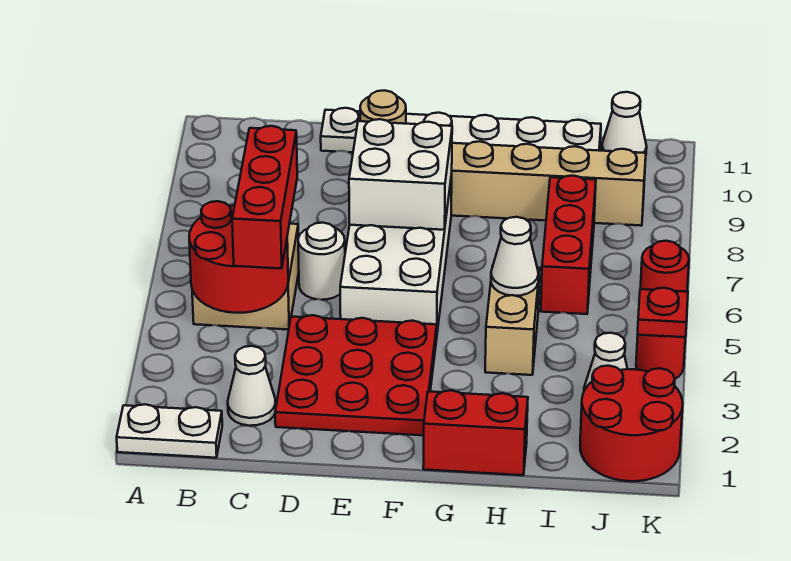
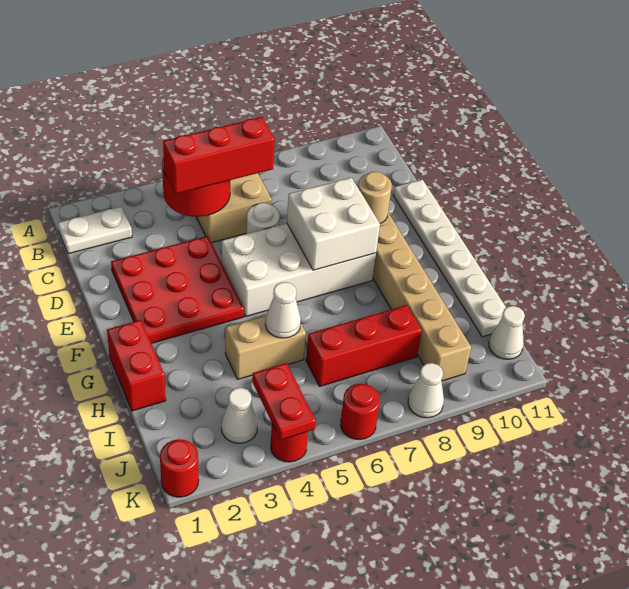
white plate A1:B1 level 1 -> white plate B1:B2 level 1
white cone C2 level 1 -> white cone K8 level 1
red round brick J1:K2 level 1 -> red round brick K1 level 1
red plate K4 level 2 -> red plate J4:K4 level 2

